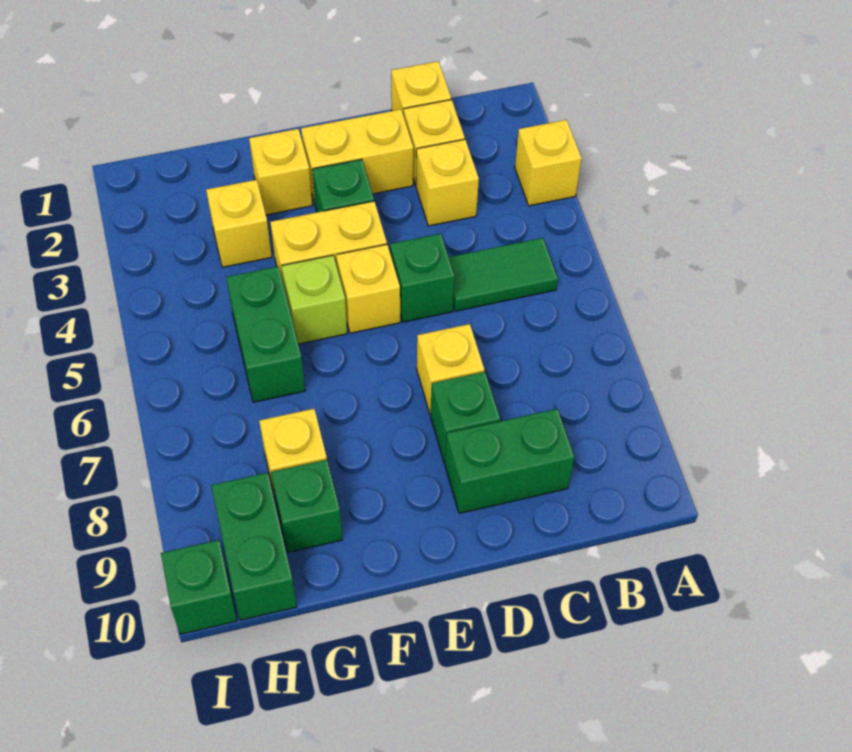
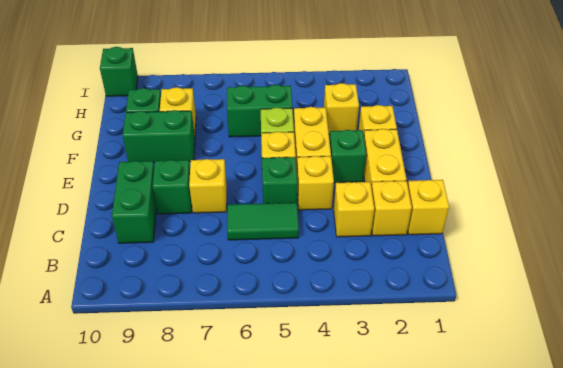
yellow brick A3 level 1 -> yellow brick D4 level 1
green tile B5:C5 level 1 -> green tile C5:C6 level 1
green brick H9:H10 level 1 -> green brick F8:F9 level 1

